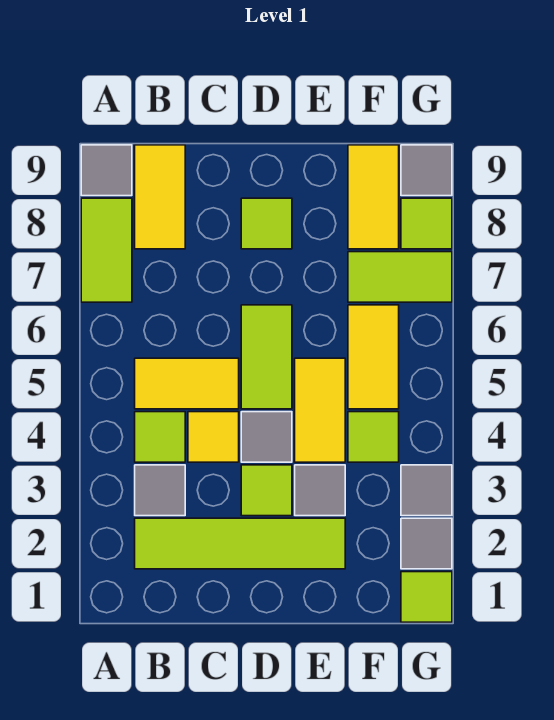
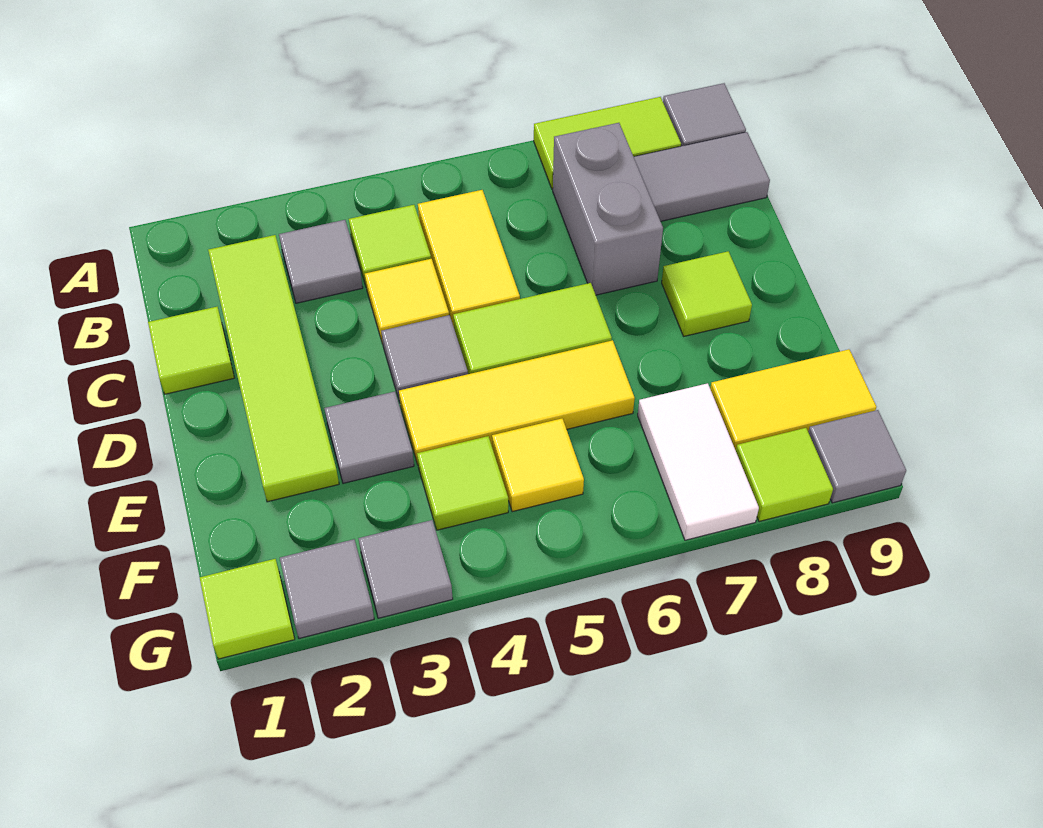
none -> grey brick B7:C7 level 1
yellow tile B8:B9 level 1 -> grey tile B8:B9 level 1
lime tile D3 level 1 -> lime tile C1 level 1
yellow tile E4:E5 level 1 -> yellow tile E4:E6 level 1
yellow tile F5:F6 level 1 -> yellow tile F5 level 1
lime tile F7:G7 level 1 -> white tile F7:G7 level 1

